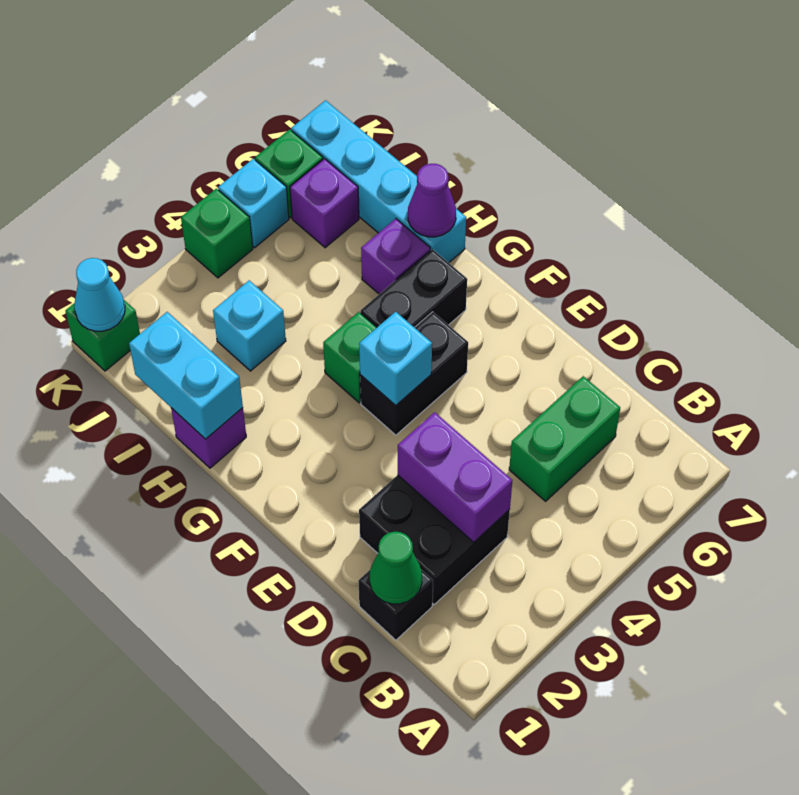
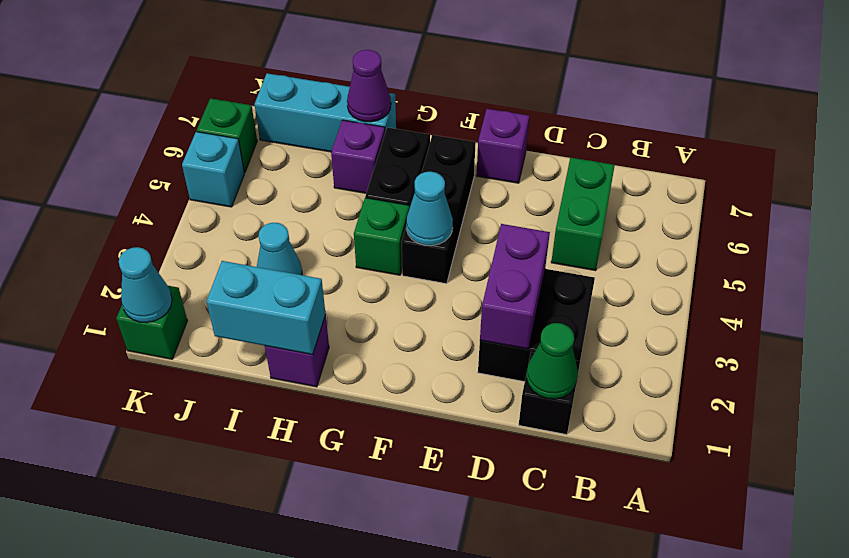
purple brick C3:D3 level 2 -> purple brick D2:D3 level 2
black brick F4:F5 level 1 -> black brick F4:F6 level 1
cyan brick F4 level 2 -> cyan cone F4 level 2
cyan brick H7:K7 level 1 -> cyan brick H7:J7 level 1
cyan brick I3 level 1 -> cyan cone I3 level 1
purple brick J6 level 1 -> purple brick E7 level 1
green brick K4 level 1 -> none

